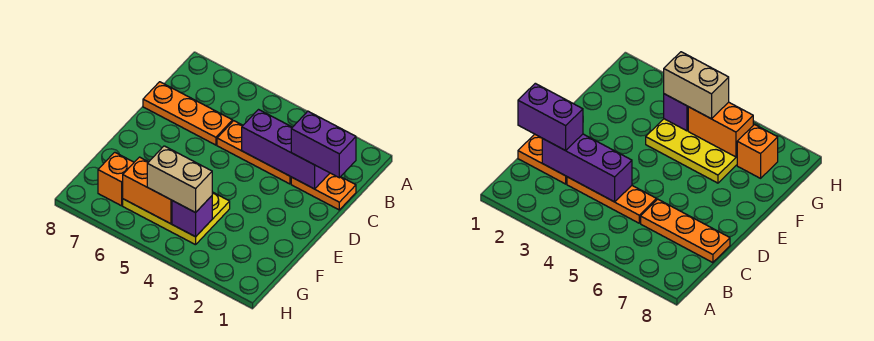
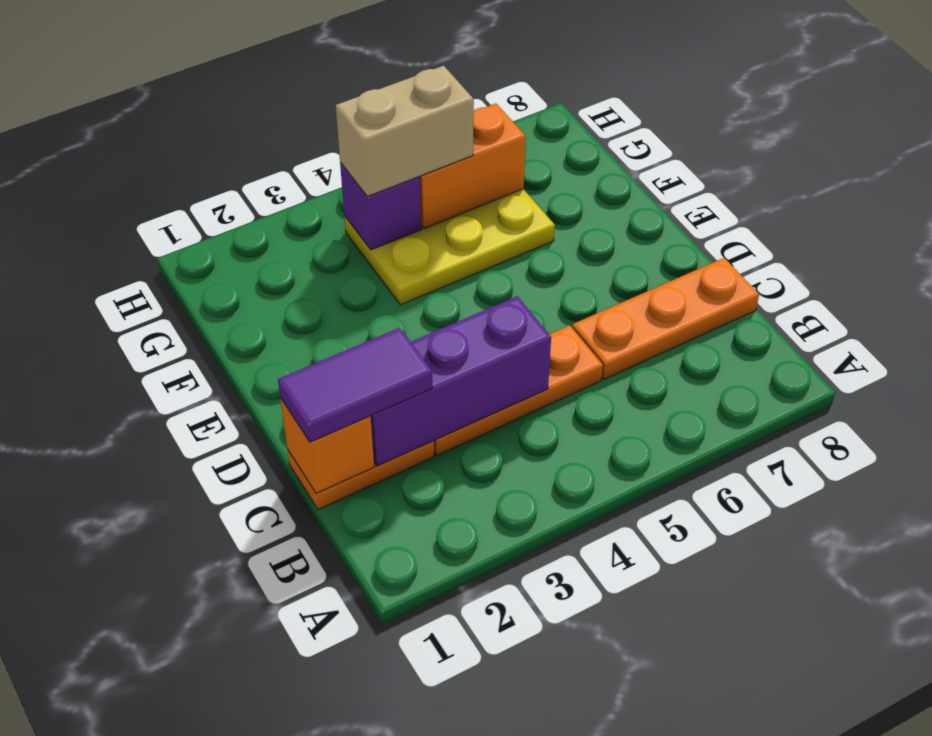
purple brick C1:C2 level 3 -> purple tile C1:C2 level 3
orange brick G7 level 1 -> orange brick C1 level 2

